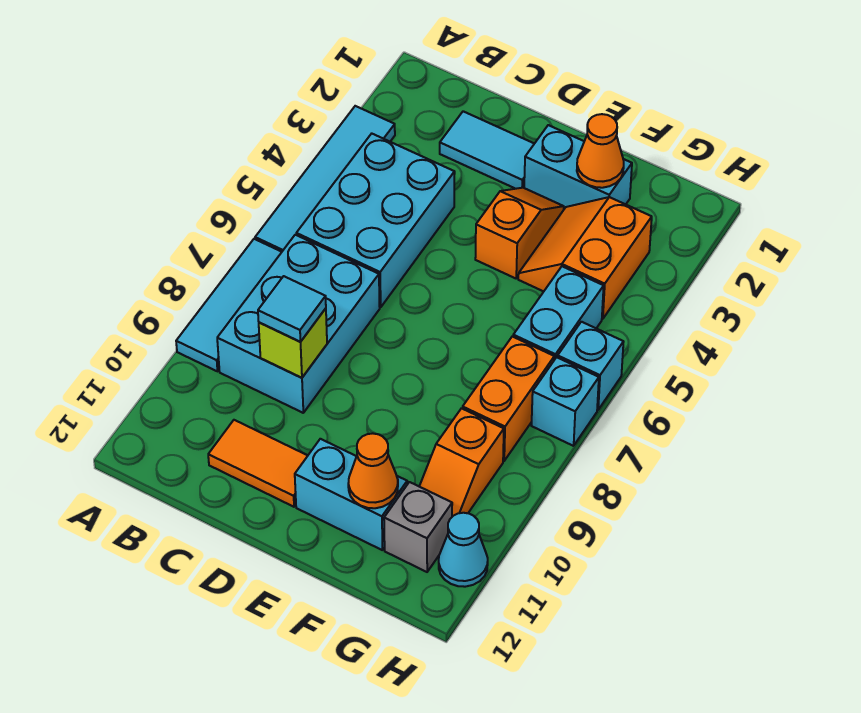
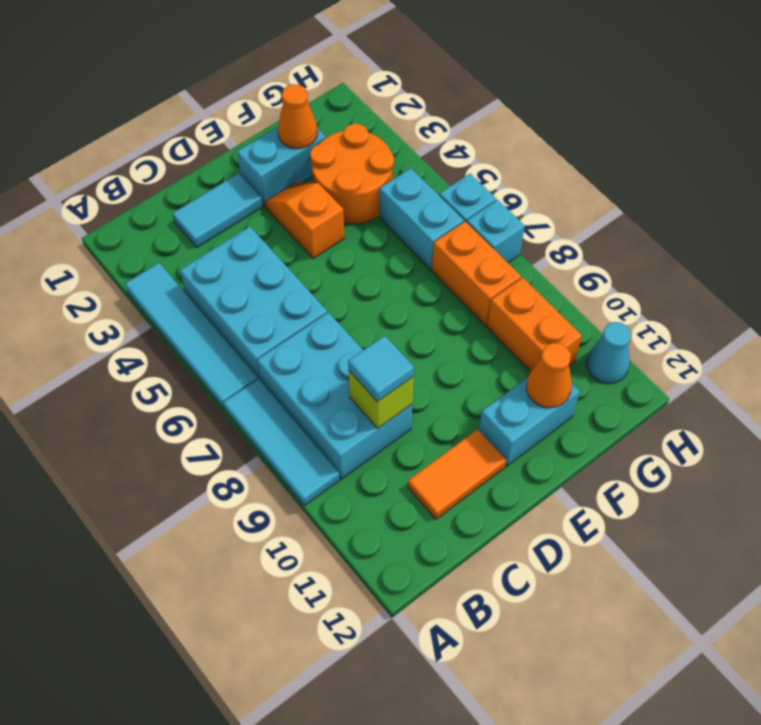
orange slope F3:G4 level 1 top G -> orange round brick F3:G4 level 1
orange slope G9:G10 level 1 top 9 -> orange brick G9:G10 level 1
grey brick G11 level 1 -> none

